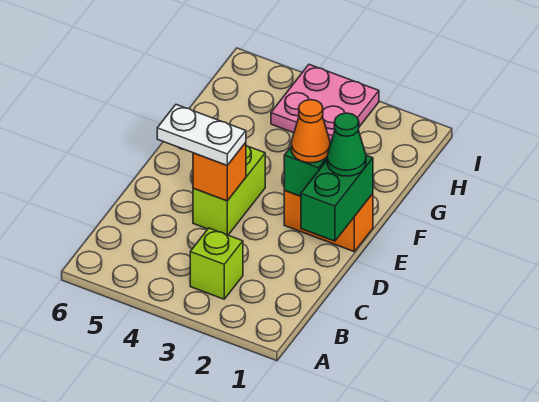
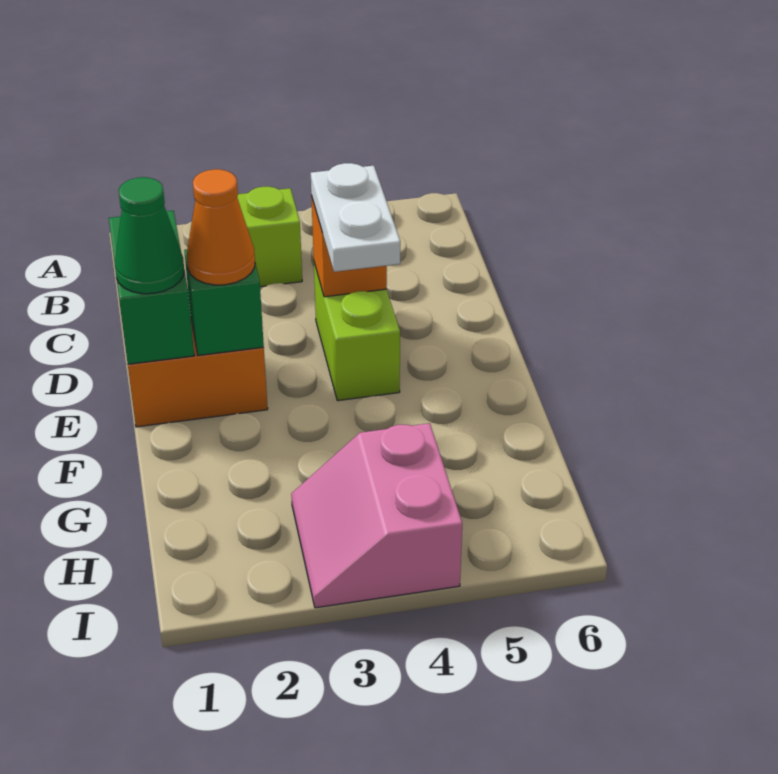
white plate D4:D5 level 3 -> white plate D4:E4 level 3
pink plate H3:I4 level 1 -> pink slope H3:I4 level 1 top 4

